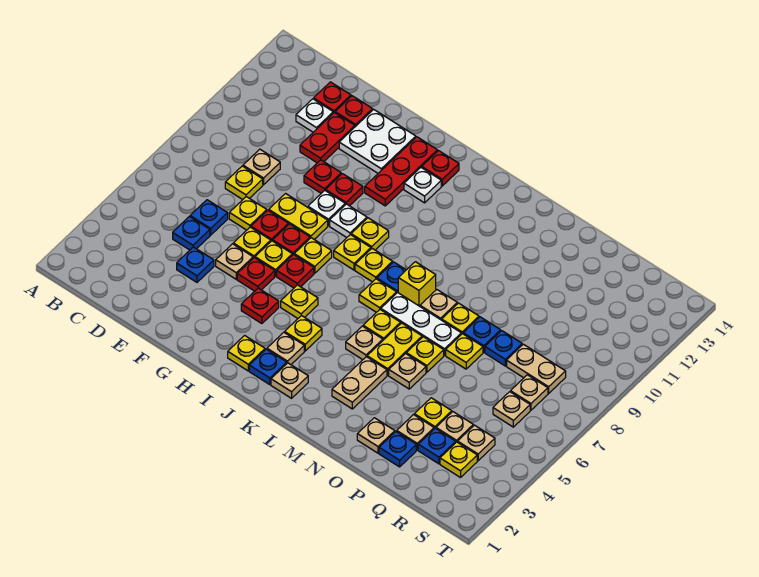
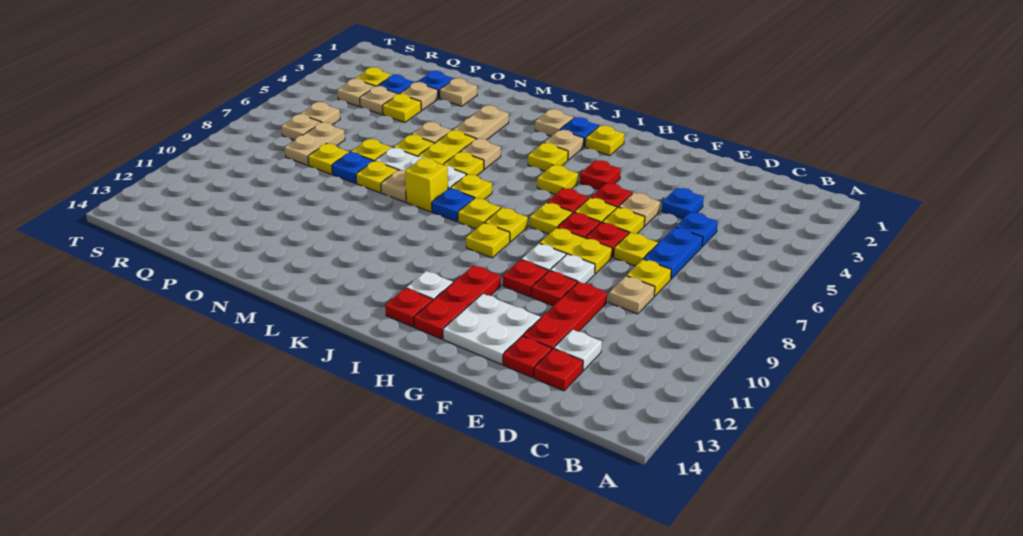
blue plate D6 level 1 -> blue plate D6:D7 level 1
red plate E11:E12 level 1 -> red plate E10:E12 level 1
white plate H9 level 1 -> white plate F9 level 1
blue plate P8 level 1 -> yellow plate P8 level 1
tan plate Q8:R8 level 1 -> tan plate Q7:Q8 level 1

